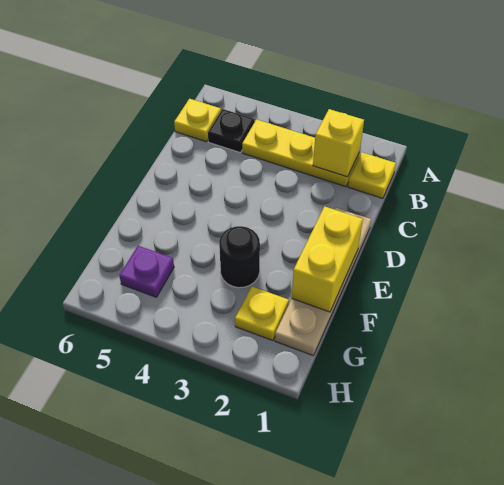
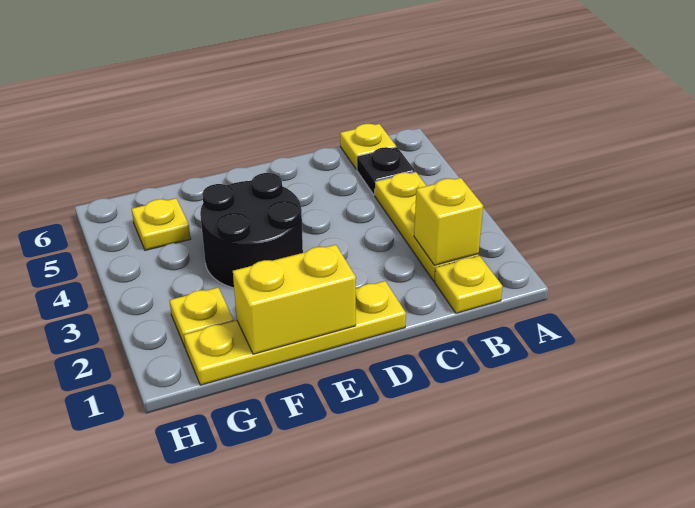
tan plate D1:G1 level 1 -> yellow plate D1:G1 level 1
black round brick F3 level 1 -> black round brick E3:F4 level 1
purple plate G5 level 1 -> yellow plate G5 level 1

